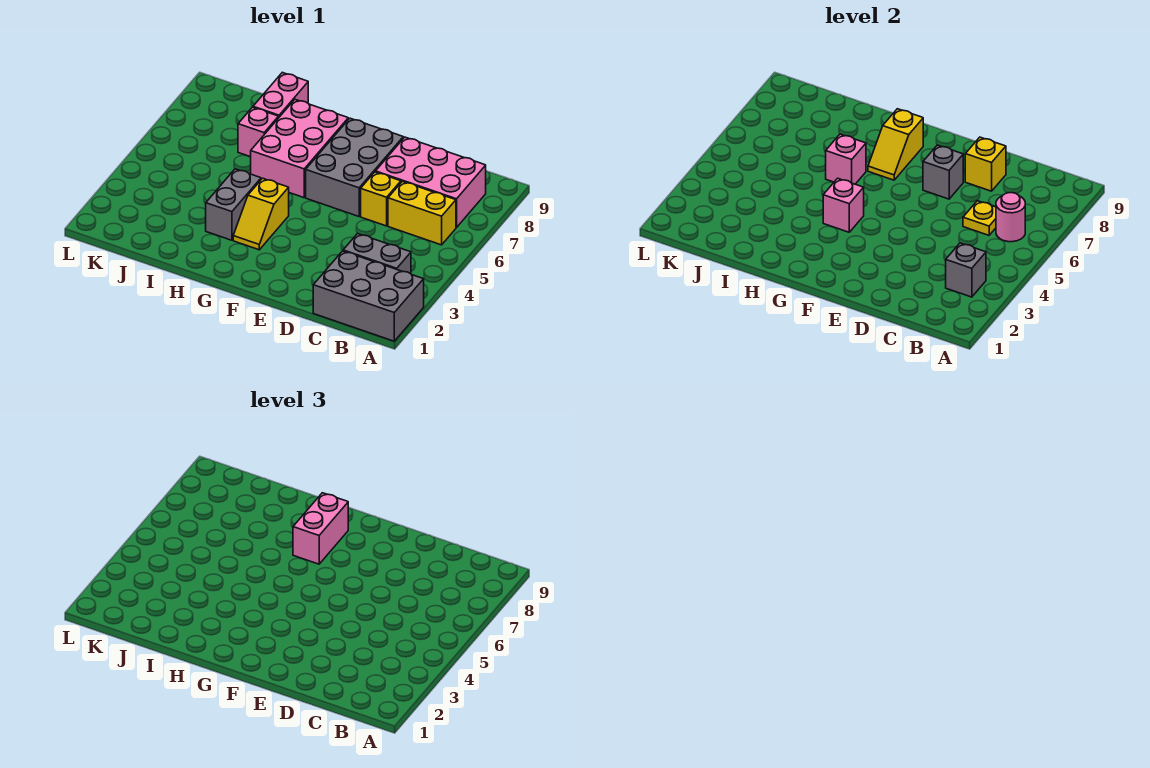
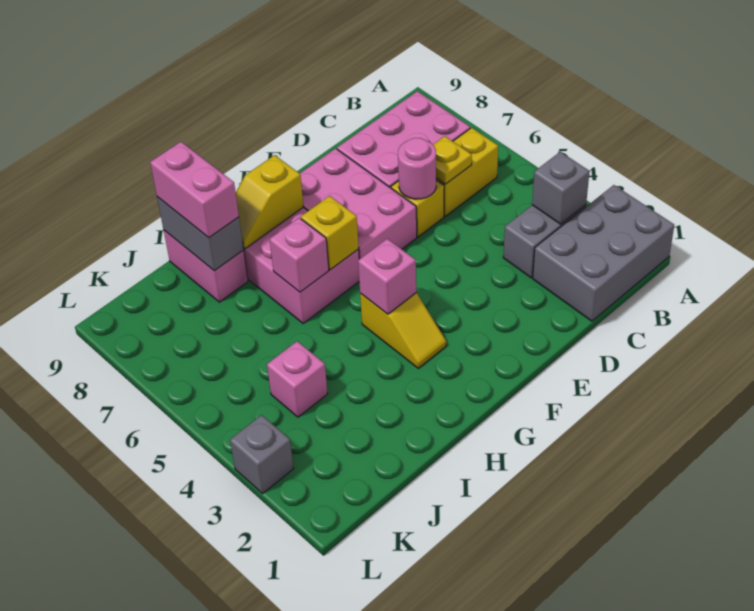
pink round brick B6 level 2 -> pink round brick D6 level 2
yellow brick D8 level 2 -> yellow brick G6 level 2
grey brick E6:F8 level 1 -> pink brick E6:F8 level 1
grey brick E7 level 2 -> grey brick L3 level 1
yellow slope G7:G8 level 2 top 8 -> yellow slope G8:H8 level 2 top G
pink brick G7:G8 level 3 -> pink brick I8:I9 level 3
grey brick H3:H4 level 1 -> grey brick I8:I9 level 2
pink brick I7 level 1 -> pink brick J4 level 1

